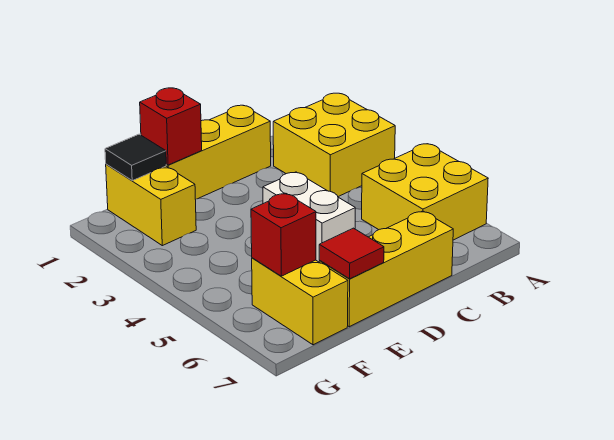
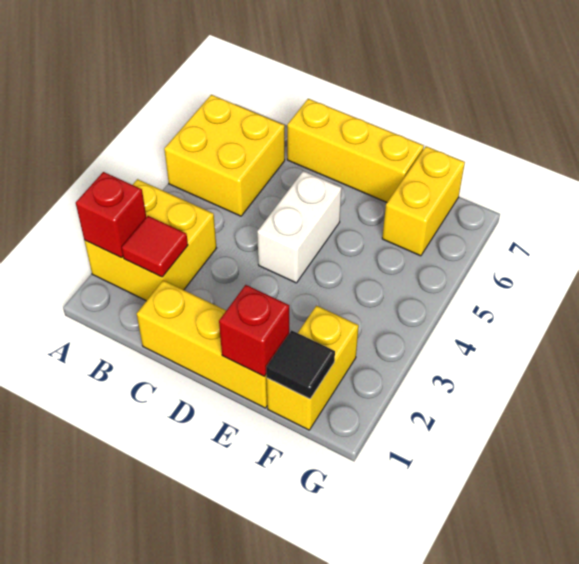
red tile E7 level 2 -> red tile B2 level 2
red brick F6 level 2 -> red brick A2 level 2

